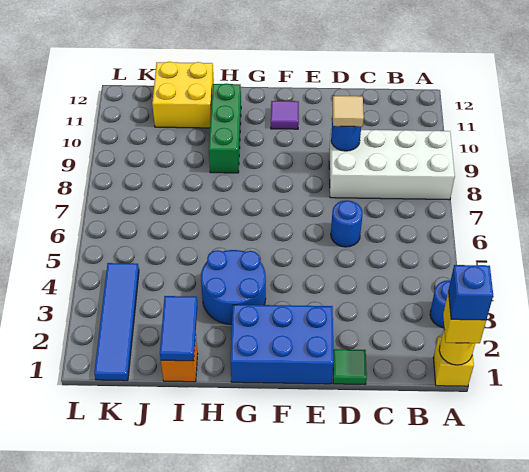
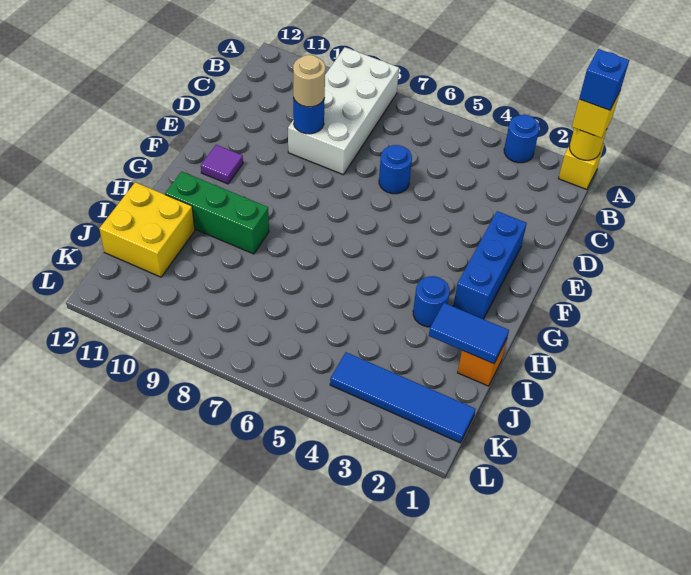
green tile D1 level 1 -> none
tan tile D9 level 3 -> tan round brick D9 level 3
blue brick E1:G2 level 1 -> blue brick E2:G2 level 1
blue round brick G3:H4 level 1 -> blue round brick H3 level 1

